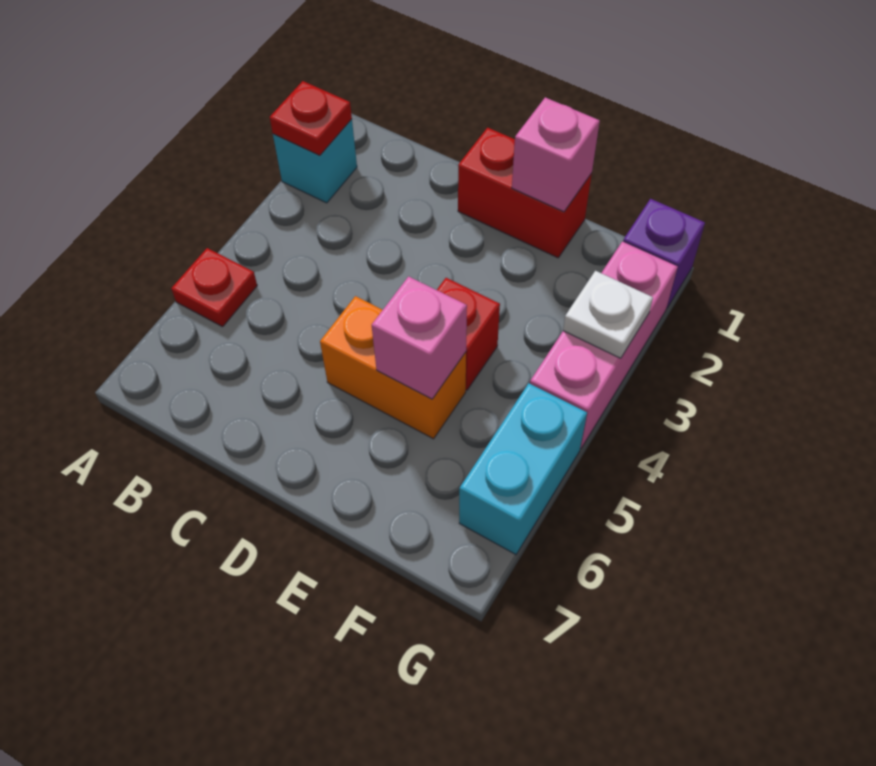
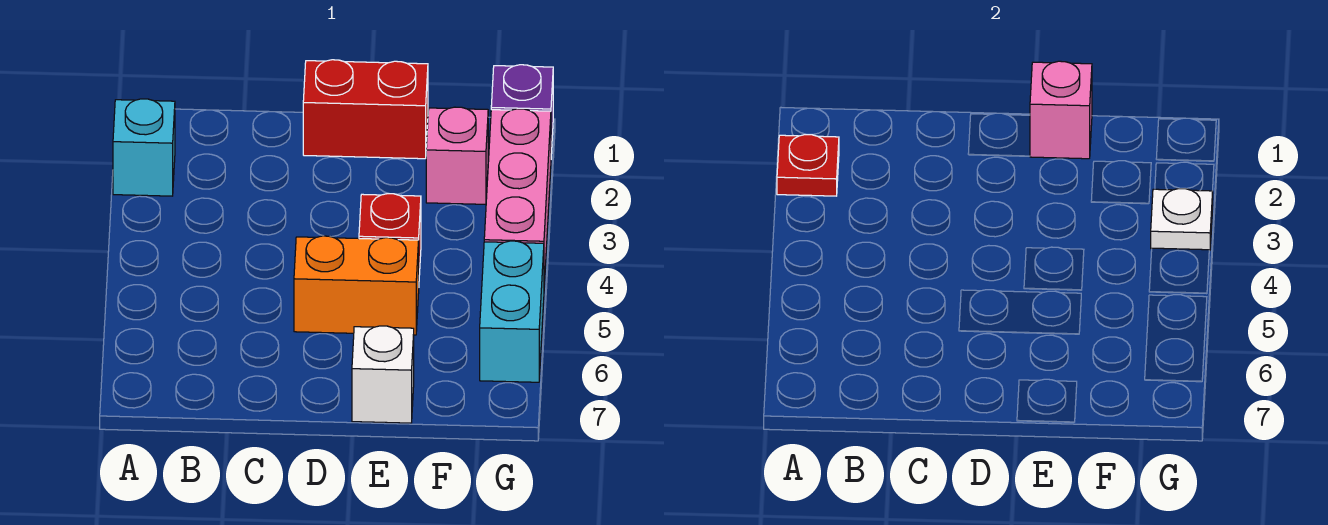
red plate A5 level 1 -> none
pink brick E5 level 2 -> pink brick F2 level 1
none -> white brick E7 level 1

